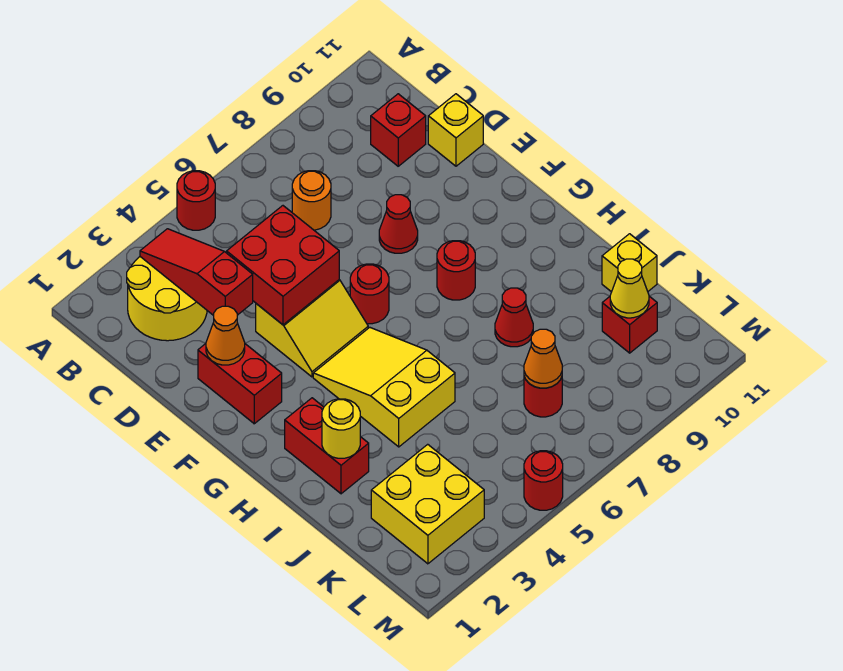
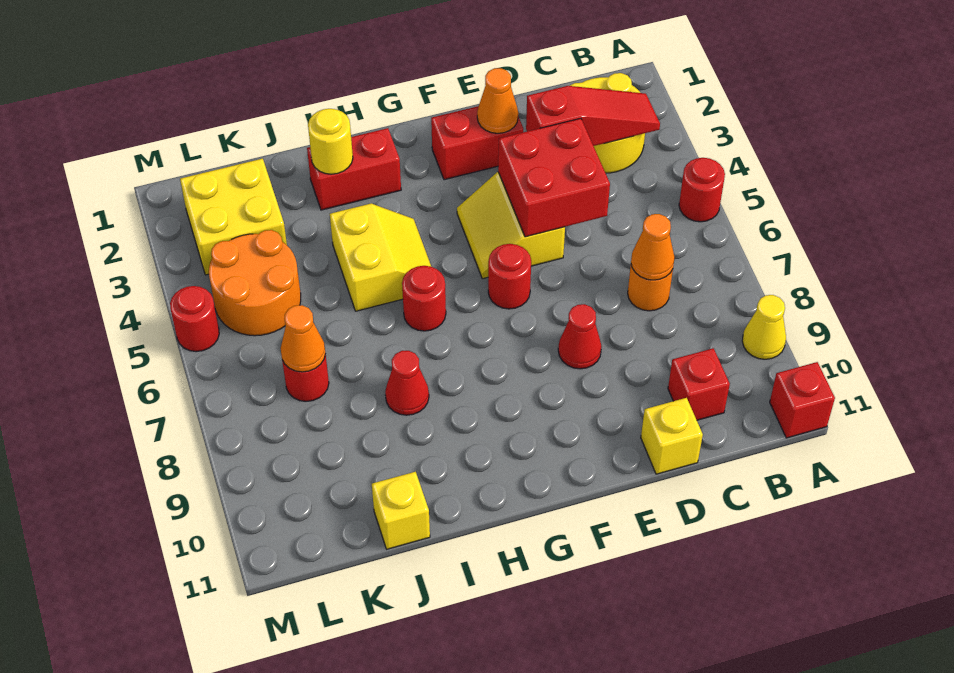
none -> orange cone C7 level 2
yellow slope G4:I5 level 1 top I -> yellow slope H4:I5 level 1 top I
red round brick G8 level 1 -> red round brick H6 level 1
none -> orange round brick K4:L5 level 1
red brick K10 level 1 -> red brick A11 level 1
yellow cone K10 level 2 -> yellow cone A9 level 1

